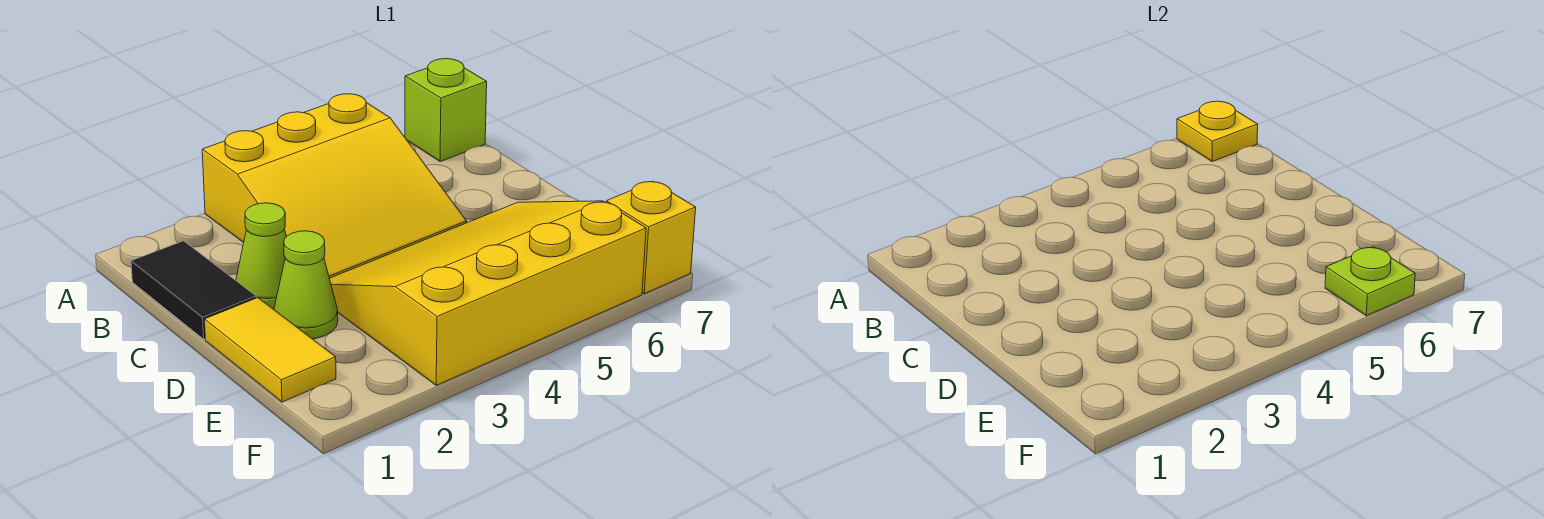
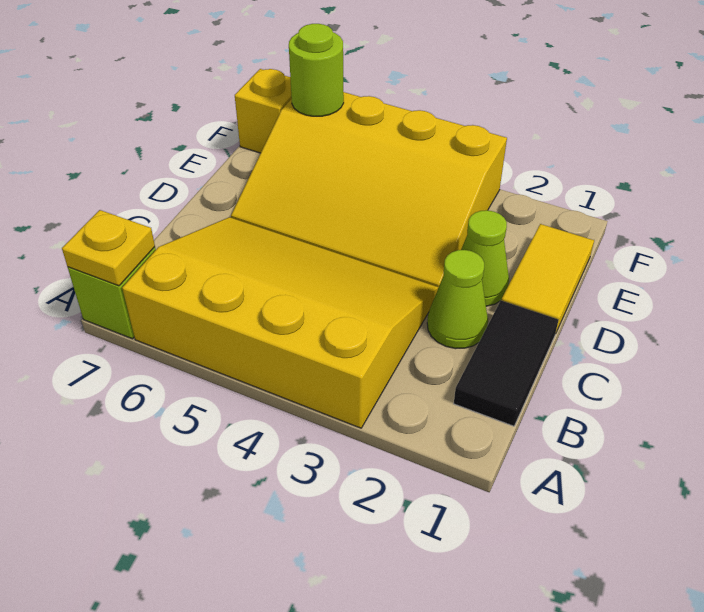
yellow slope A3:C5 level 1 top A -> yellow slope A3:C6 level 1 top A
lime plate F6 level 2 -> lime round brick F6 level 2

